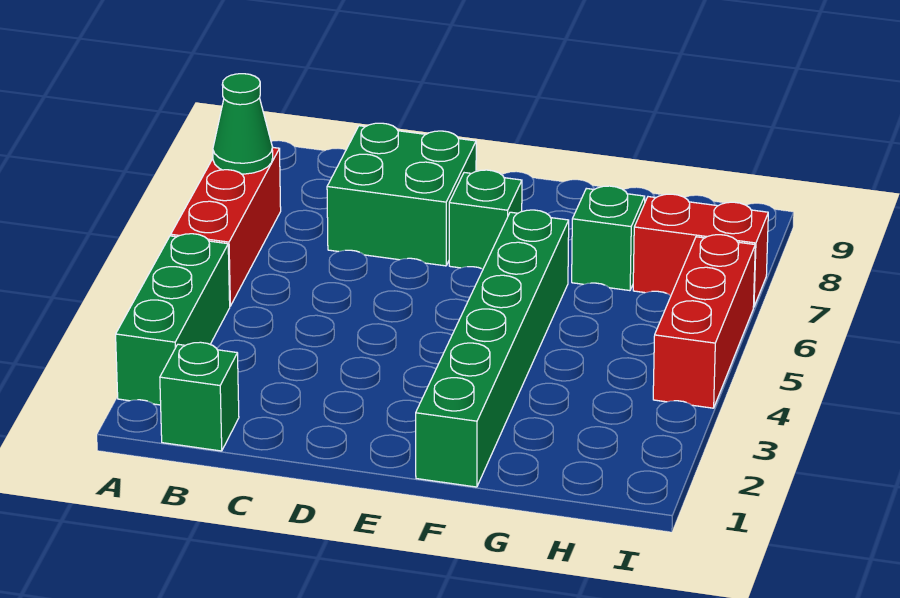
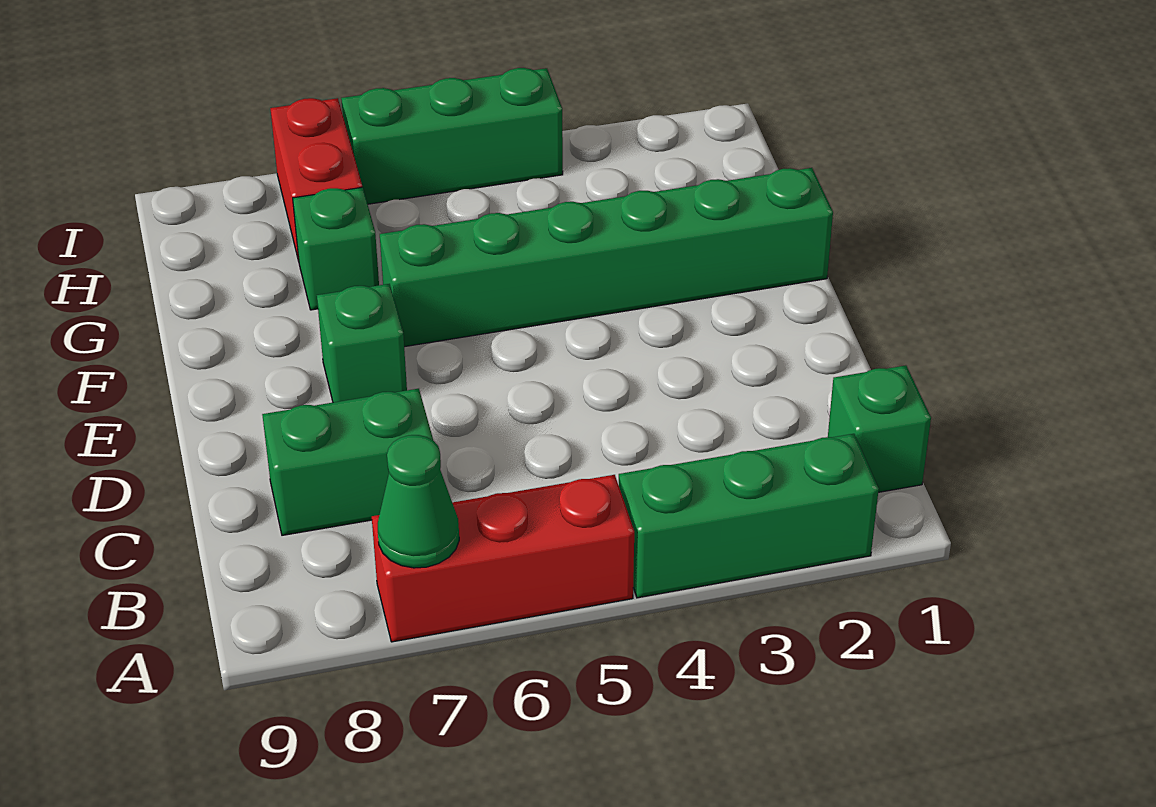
green brick C7:D8 level 1 -> green brick C7:C8 level 1
red brick I4:I6 level 1 -> green brick I4:I6 level 1

